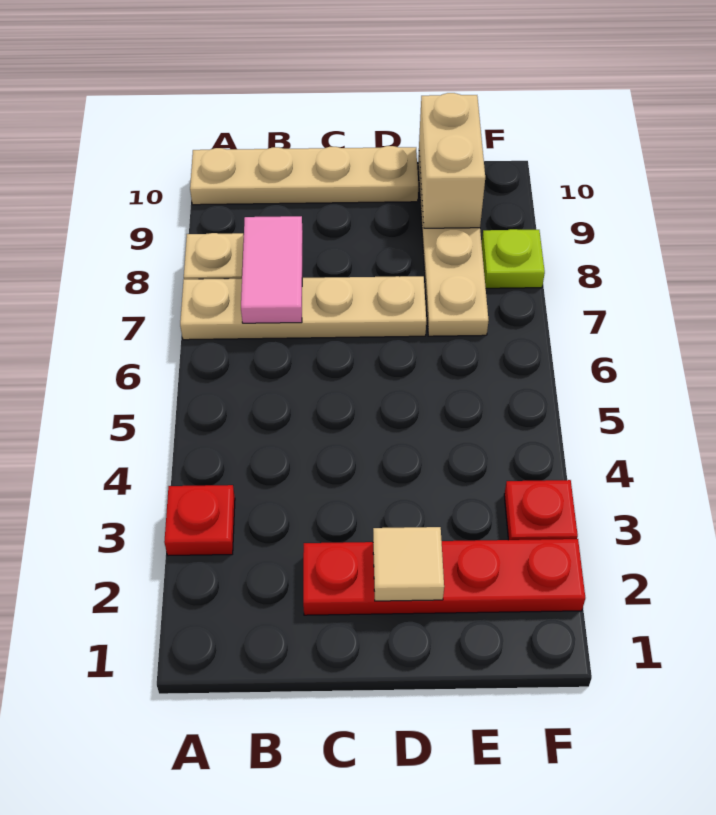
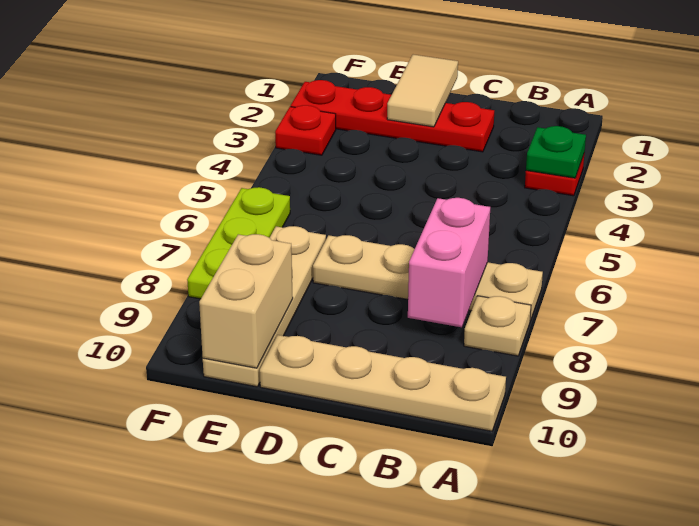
none -> green plate A3 level 2
pink tile B7:B8 level 2 -> pink brick B7:B8 level 2
tan tile D2 level 2 -> tan tile D1:D2 level 2
lime plate F8 level 1 -> lime plate F6:F8 level 1

